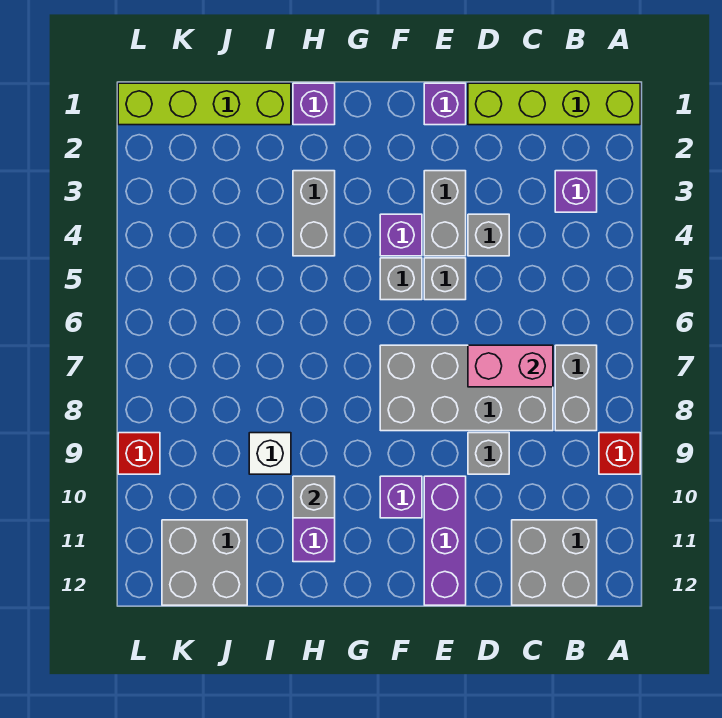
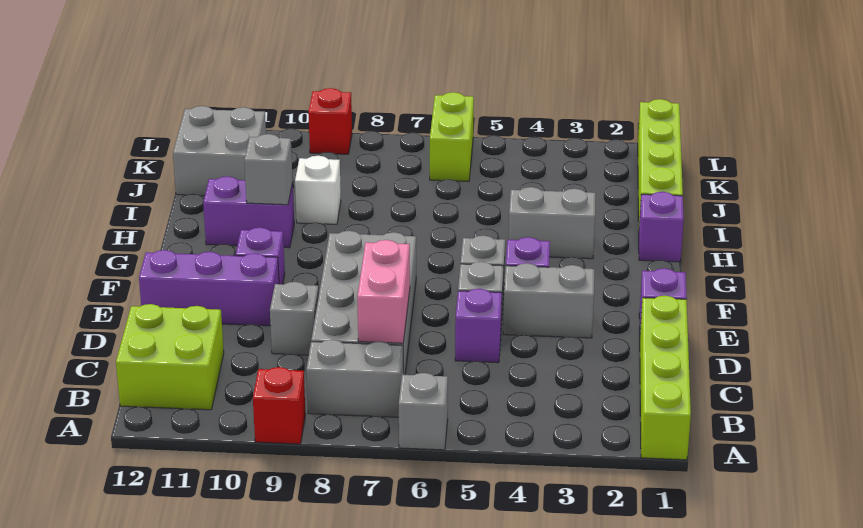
purple brick B3 level 1 -> purple brick D5 level 1
grey brick B11:C12 level 1 -> lime brick B11:C12 level 1
grey brick D4 level 1 -> grey brick A6 level 1
none -> lime brick K6:L6 level 1

